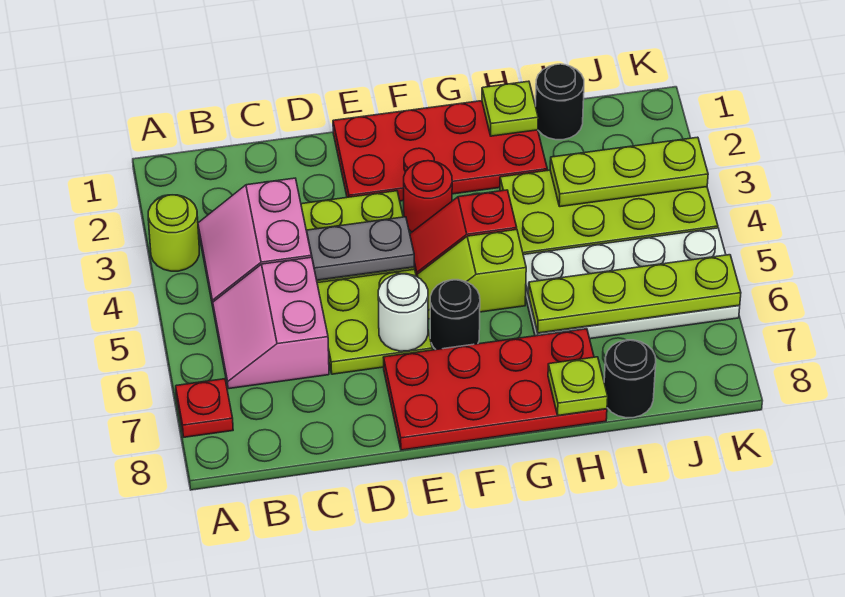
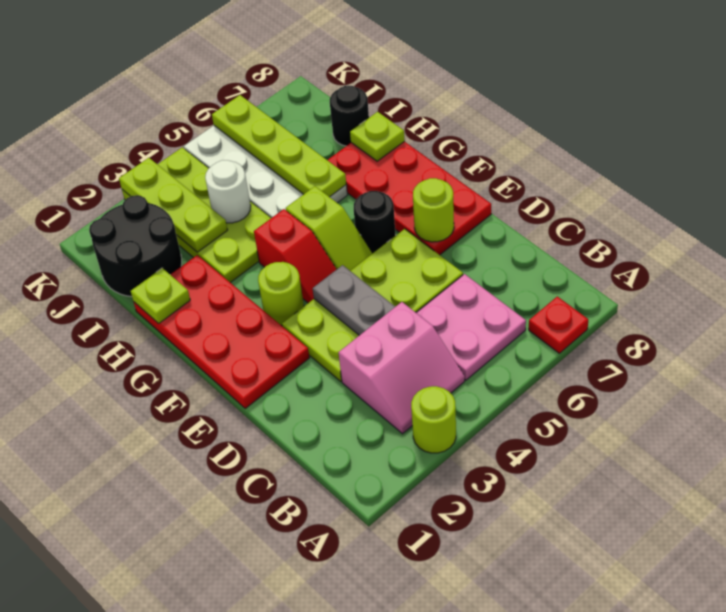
pink slope B5:C6 level 1 top C -> pink plate B5:C6 level 1
white round brick E6 level 2 -> white round brick I4 level 2
none -> lime round brick E7 level 2
red round brick F3 level 1 -> lime round brick F3 level 1
black round brick I1 level 1 -> black round brick I1:J2 level 1

